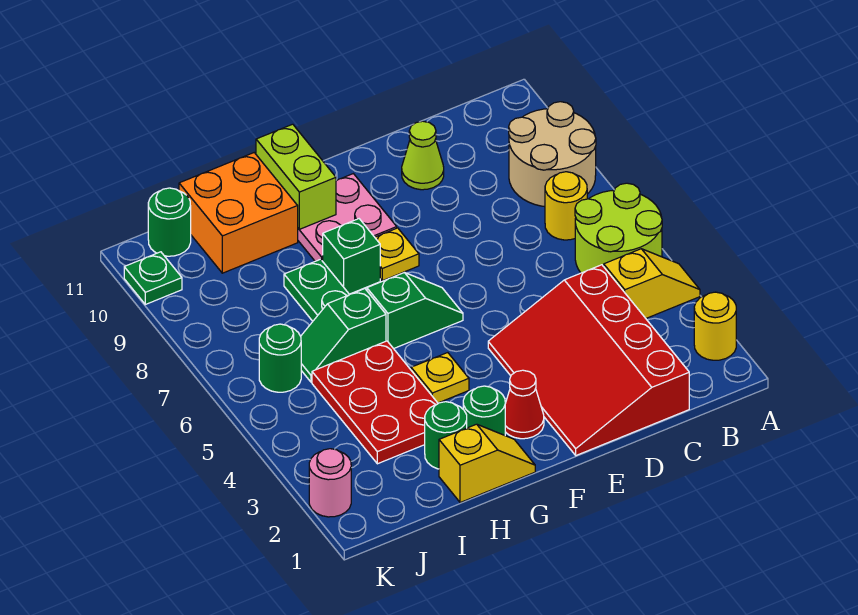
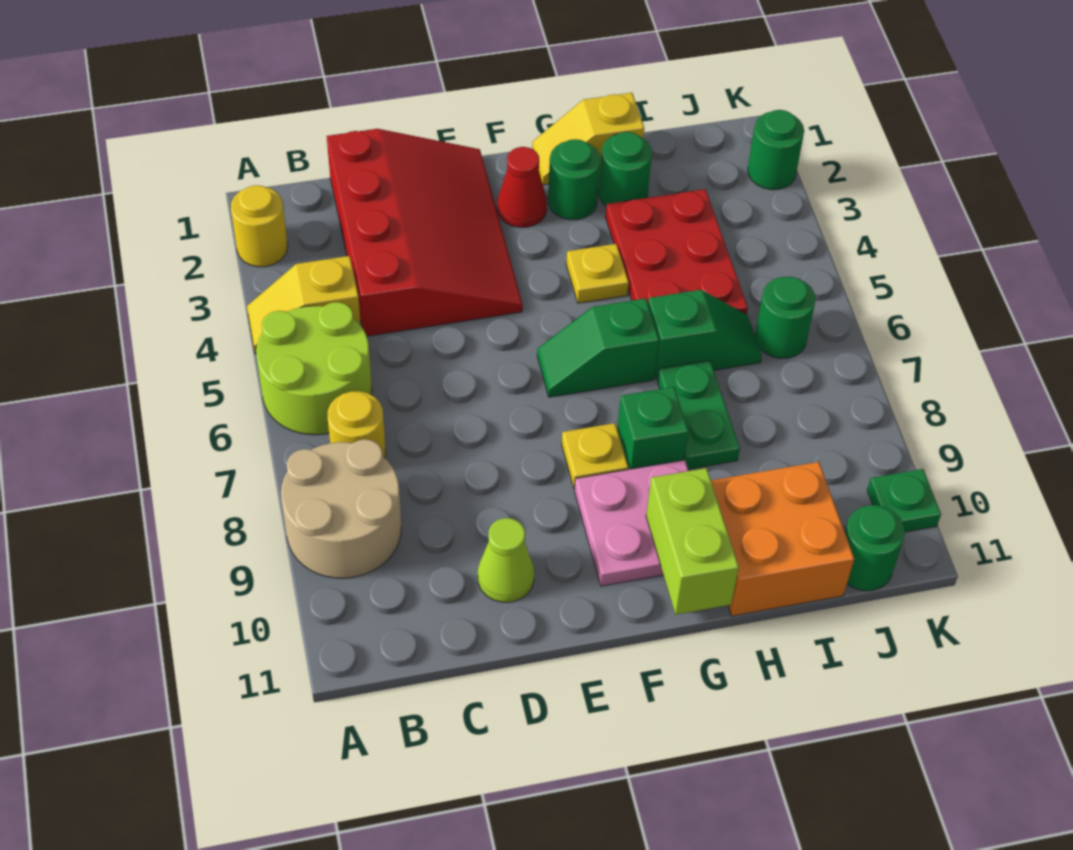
pink round brick K2 level 1 -> green round brick K2 level 1

